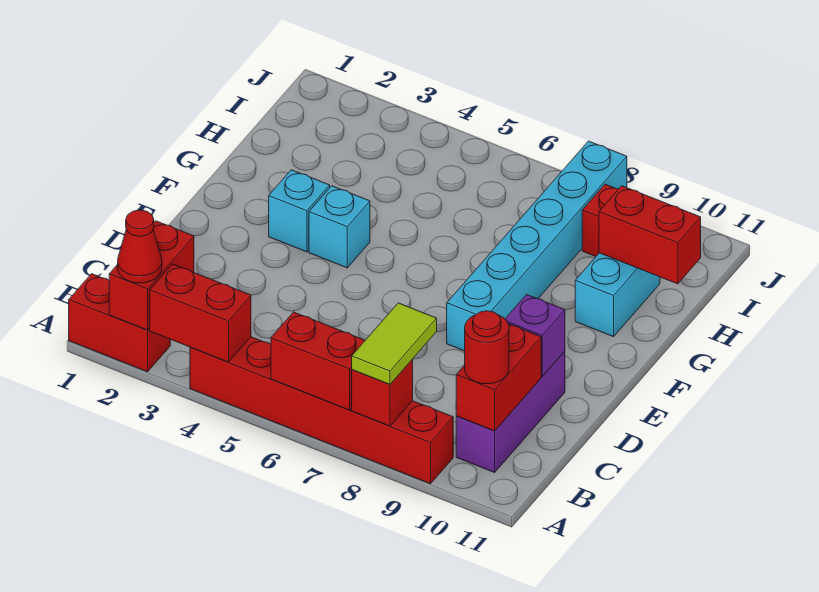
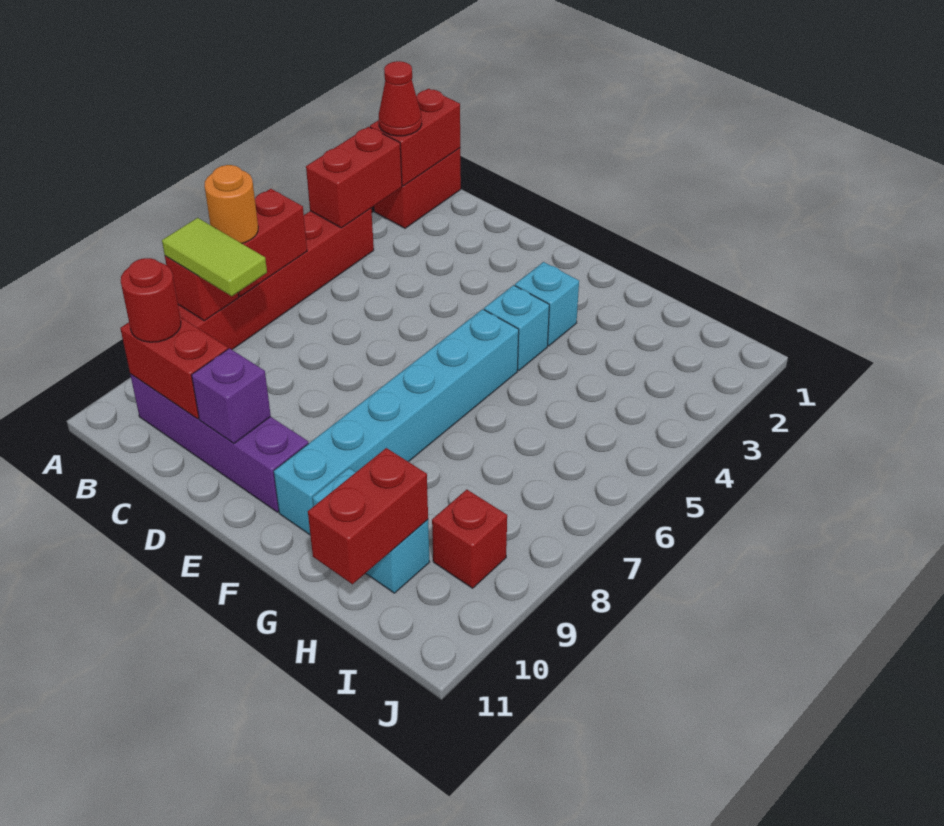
red brick A2:B2 level 2 -> red brick A1:A2 level 2
none -> orange round brick A7 level 3
purple brick B10:D10 level 1 -> purple brick B10:E10 level 1
cyan brick E8:J8 level 1 -> cyan brick F5:F10 level 1

